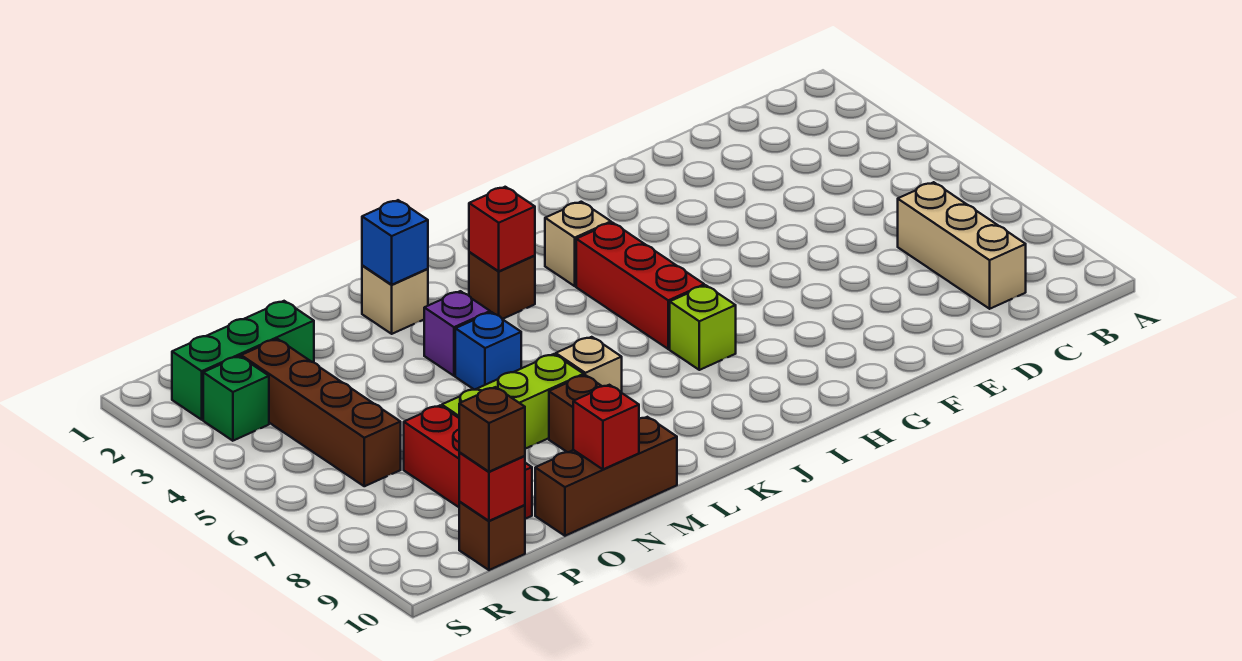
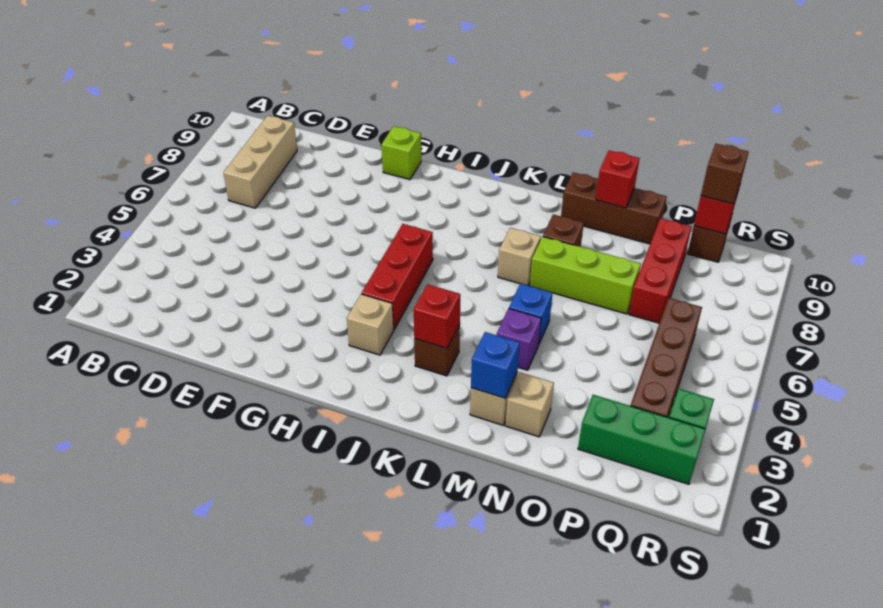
lime brick I7 level 1 -> lime brick G10 level 1
none -> tan brick N2 level 1

